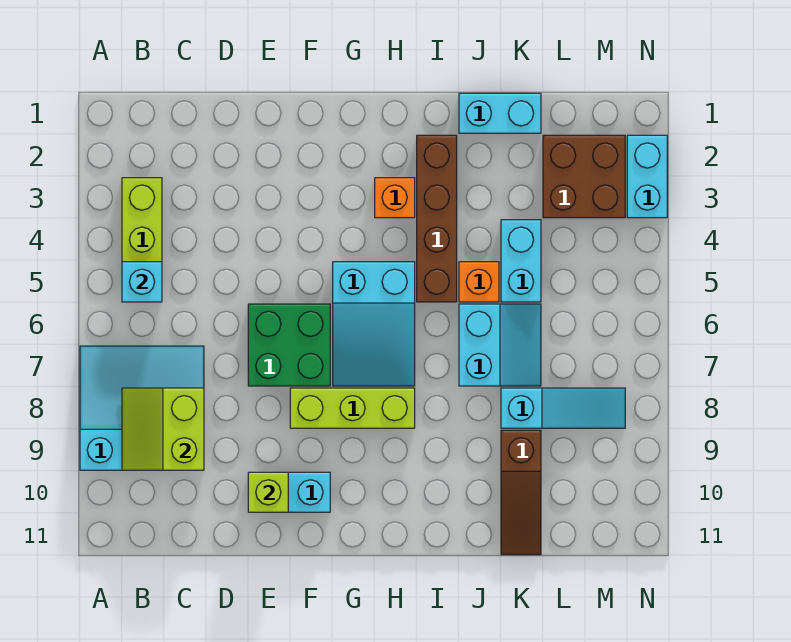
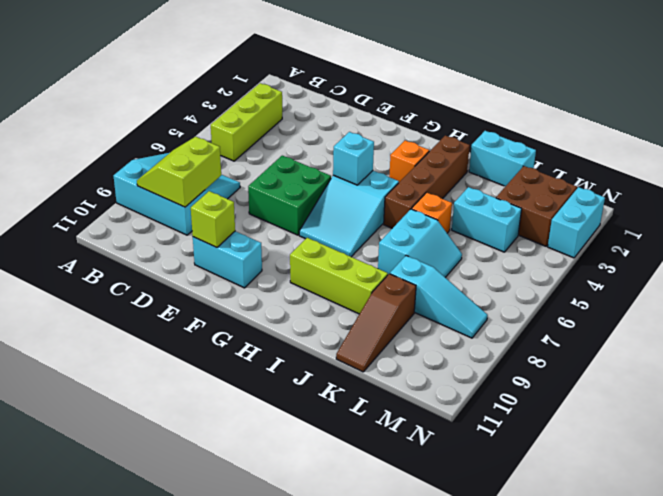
cyan brick B5 level 2 -> cyan brick G5 level 2
lime brick F8:H8 level 1 -> lime brick H9:J9 level 1
cyan brick K4:K5 level 1 -> cyan brick K4:L4 level 1

